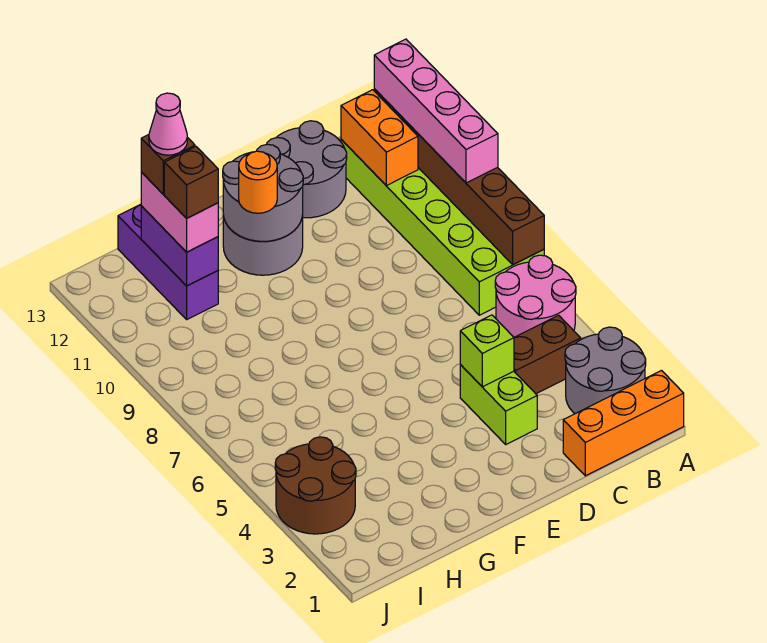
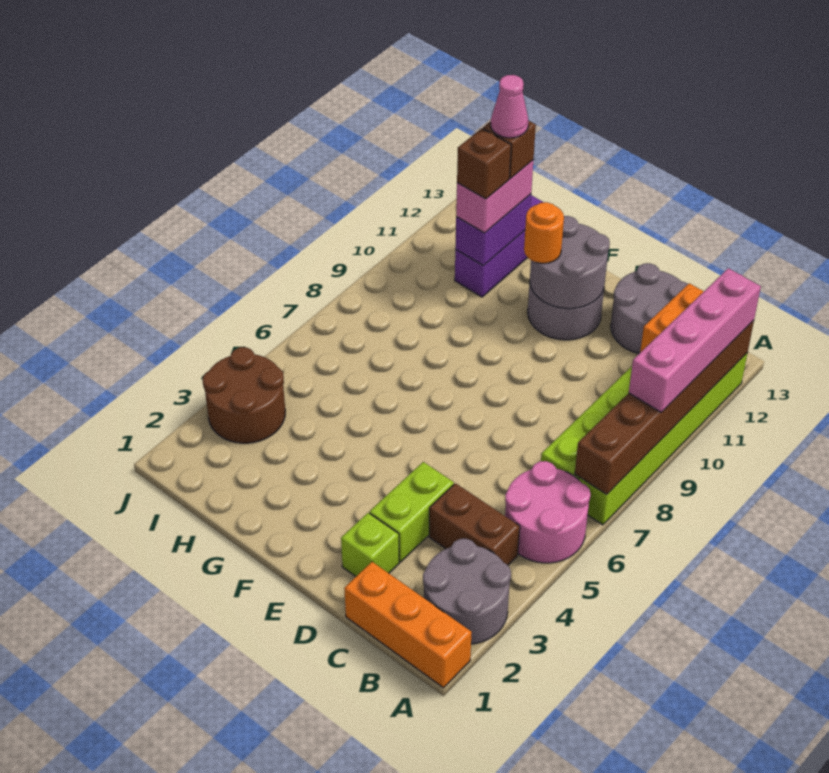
lime brick D4 level 2 -> lime brick D2 level 1

